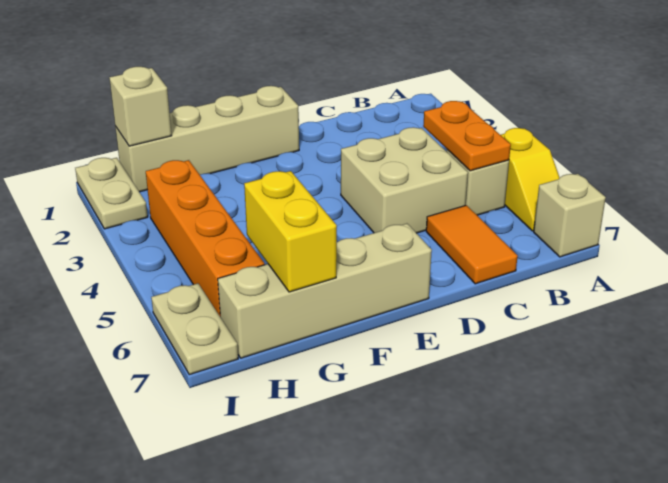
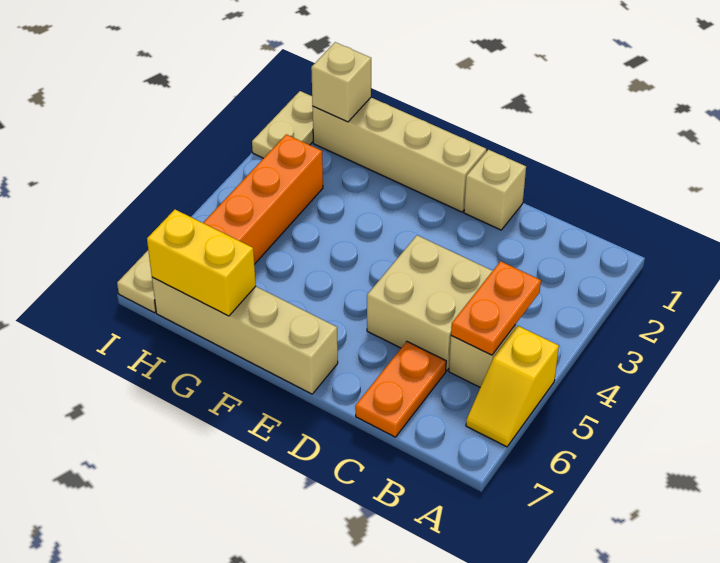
tan brick A7 level 1 -> tan brick D1 level 1
orange tile C6:C7 level 1 -> orange plate C6:C7 level 1
yellow brick G6:G7 level 2 -> yellow brick G7:H7 level 2

